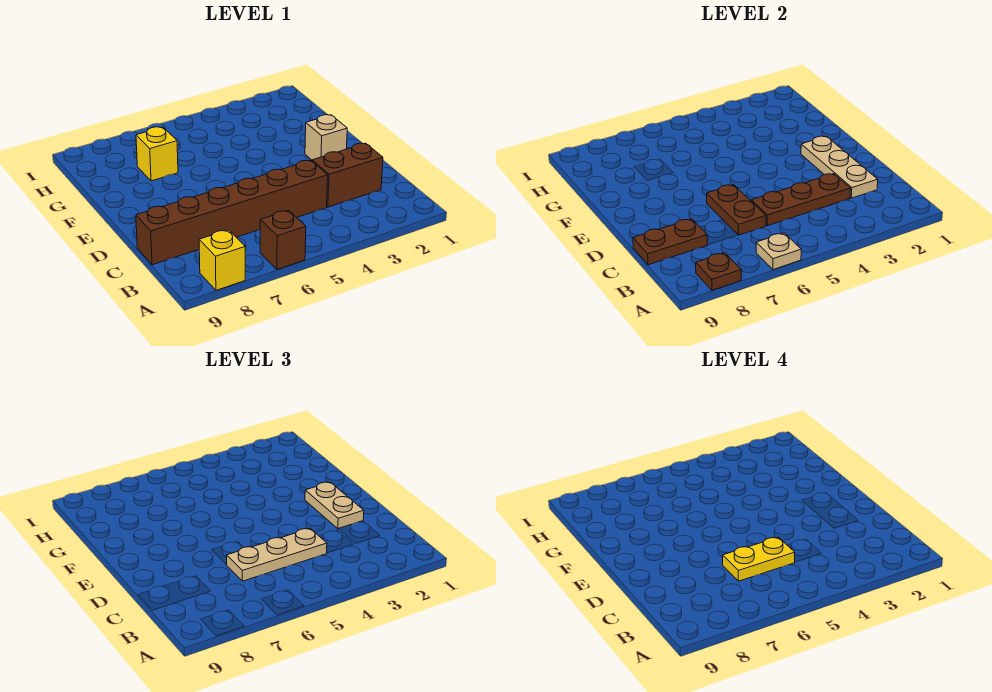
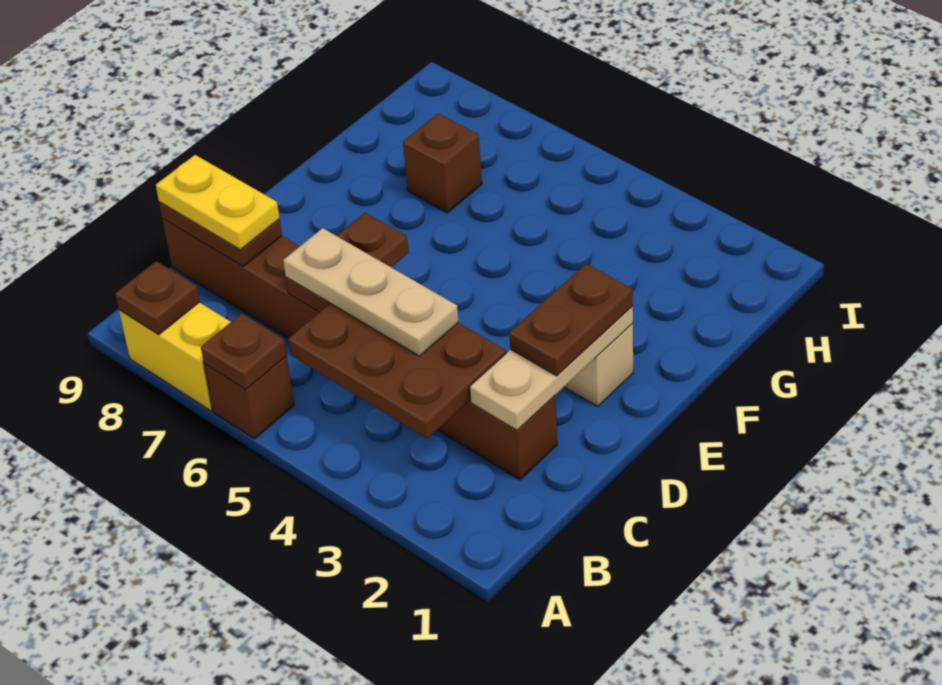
tan plate A6 level 2 -> brown plate A6 level 2
yellow brick A8 level 1 -> yellow brick A7:A8 level 1
brown plate C3:C5 level 2 -> brown plate B3:C5 level 2
yellow plate C5:C6 level 4 -> yellow plate C8:C9 level 3
tan plate D2:E2 level 3 -> brown plate D2:E2 level 3
yellow brick G7 level 1 -> brown brick G7 level 1

